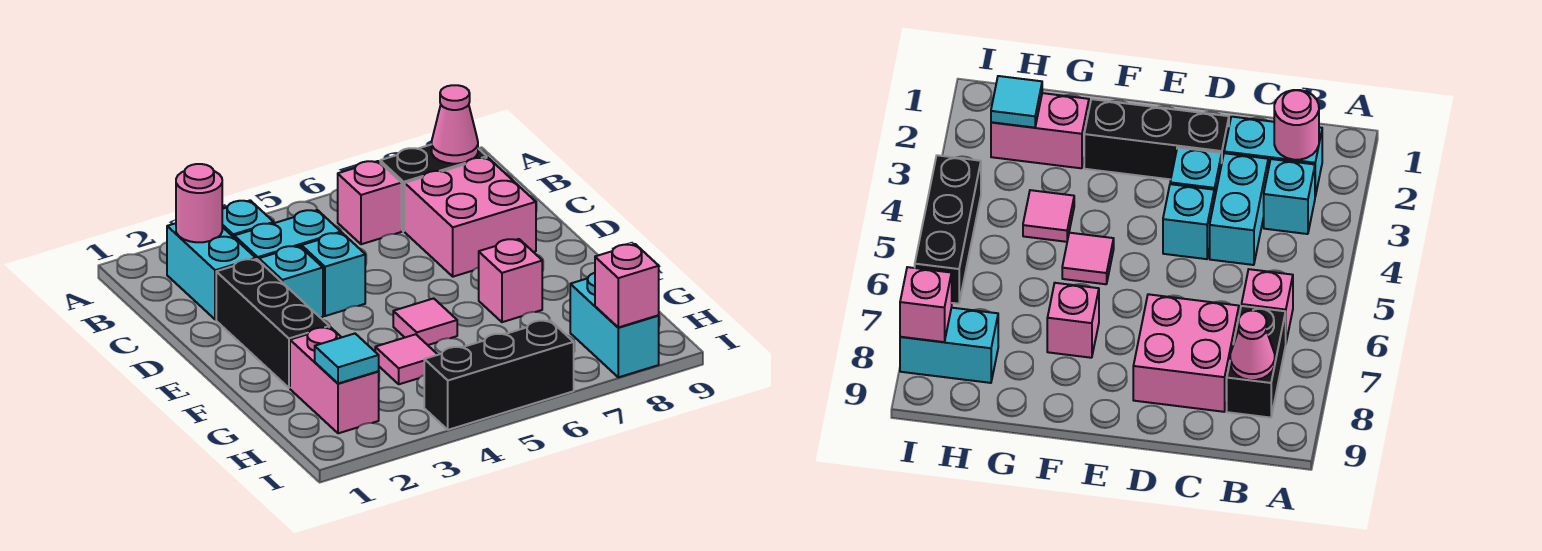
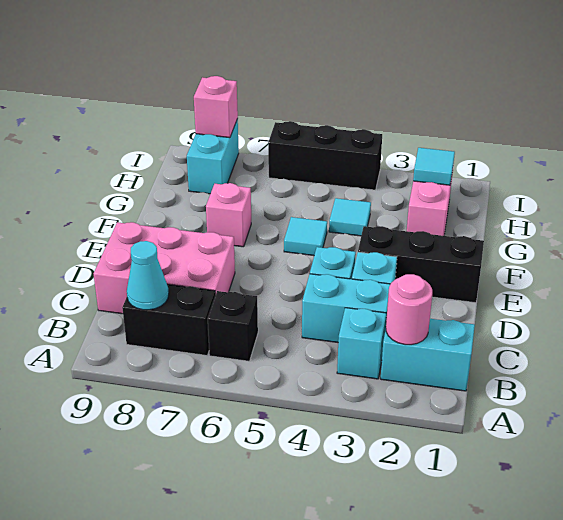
cyan brick B2:C2 level 1 -> cyan brick B1:B2 level 1
pink brick B6 level 1 -> black brick B6 level 1
pink cone B8 level 2 -> cyan cone B8 level 2
pink brick C7:D8 level 1 -> pink brick C7:D9 level 1
black brick D2:F2 level 1 -> black brick E1:E3 level 1
pink tile F5 level 1 -> cyan tile F5 level 1
pink tile G4 level 1 -> cyan tile G4 level 1

